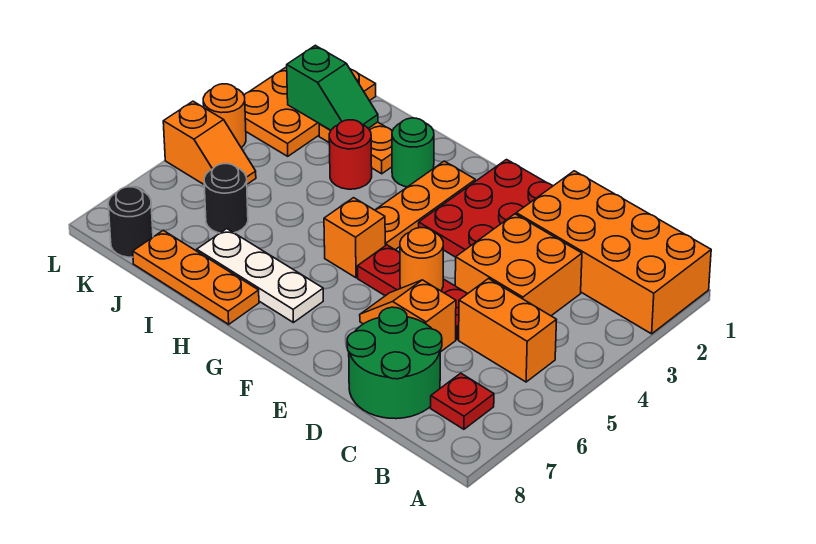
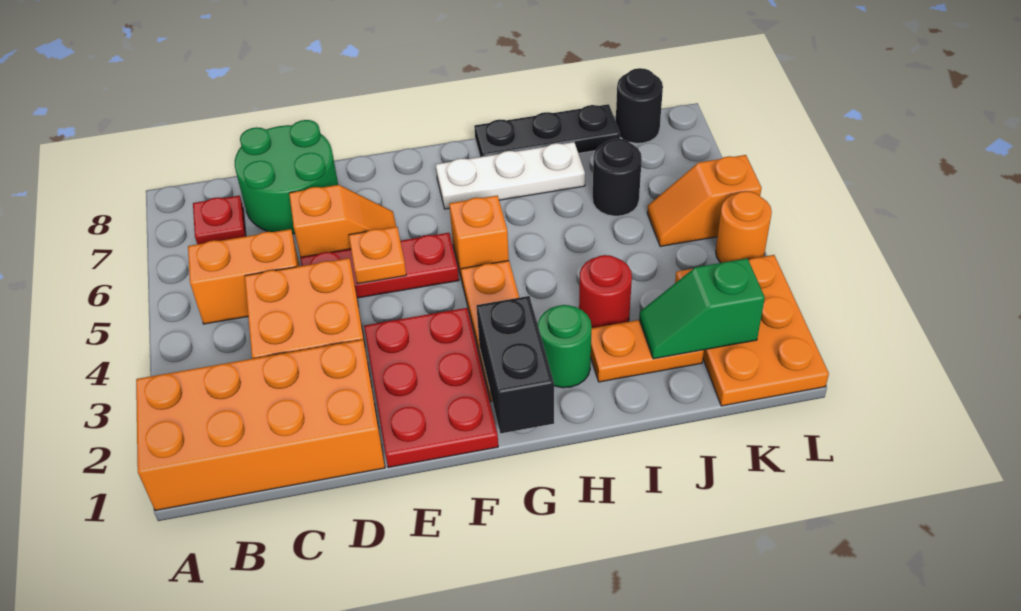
orange round brick E5 level 2 -> orange plate E5 level 2
none -> black brick G1:G2 level 2
orange plate H8:J8 level 1 -> black plate H8:J8 level 1

